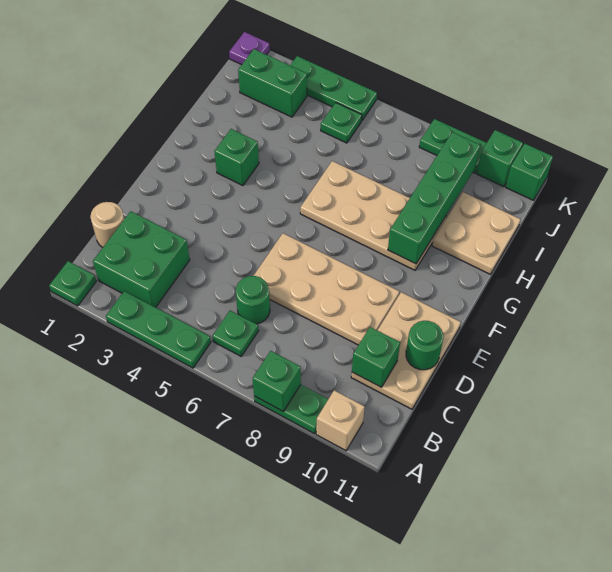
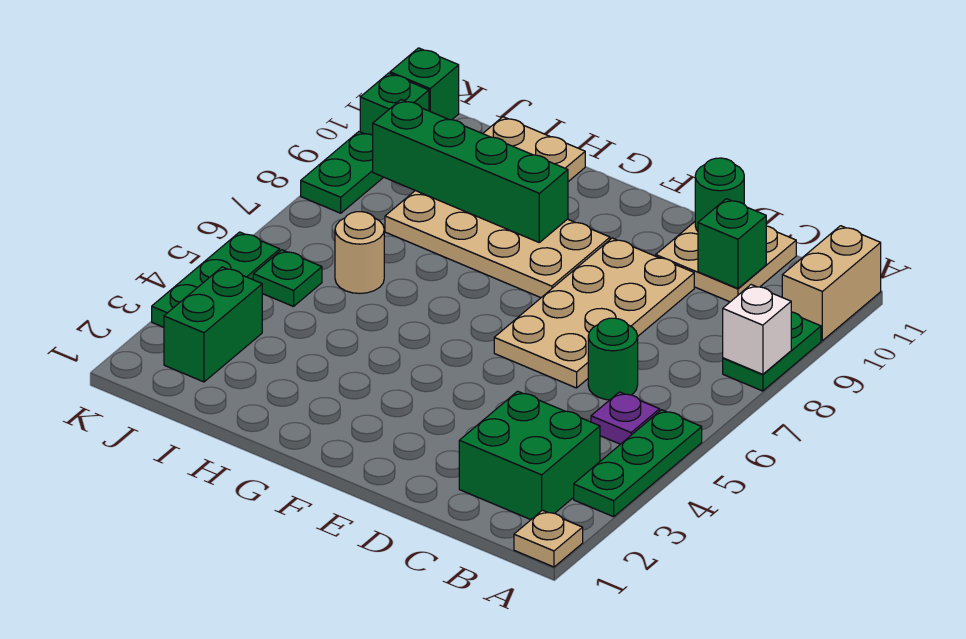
green plate A1 level 1 -> tan plate A1 level 1
green brick A8 level 2 -> white brick A8 level 2
tan brick A10 level 1 -> tan brick A10:A11 level 1
green plate B6 level 1 -> none
tan round brick C1 level 1 -> tan round brick I6 level 1
tan plate C10:E11 level 1 -> tan plate C10:D11 level 1
green brick G3 level 1 -> none
tan plate G6:H9 level 1 -> tan plate F8:I9 level 1
purple plate K1 level 1 -> purple plate B5 level 1

